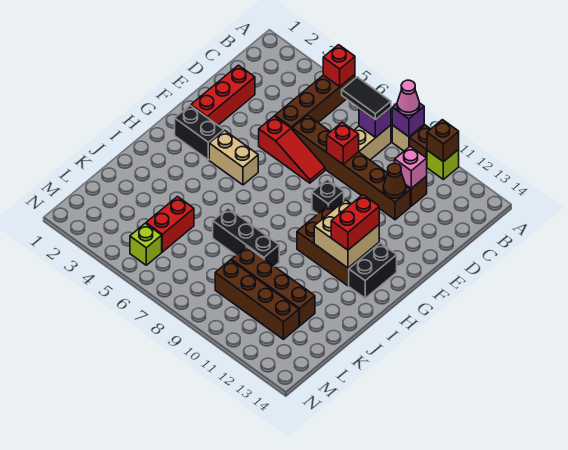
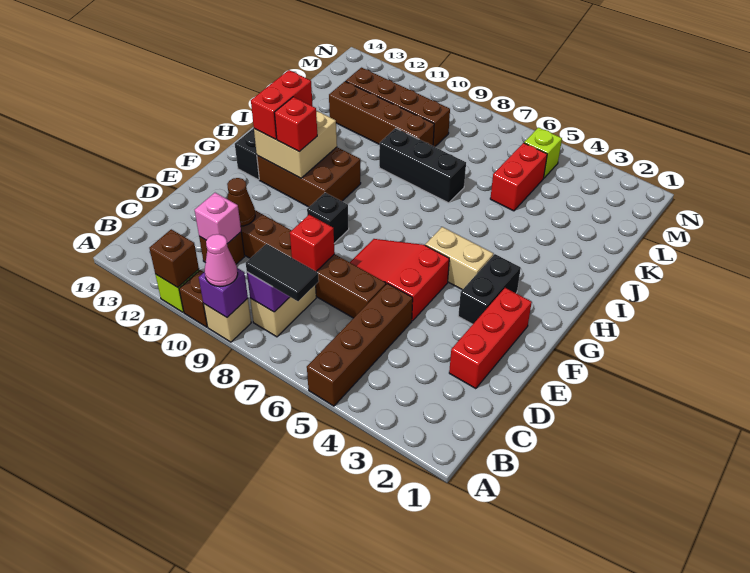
red brick A5 level 2 -> red brick G11 level 3
red slope E5:E7 level 1 top 5 -> red slope E5:F7 level 1 top 5
black brick G2:G3 level 1 -> black brick F3:G3 level 1

